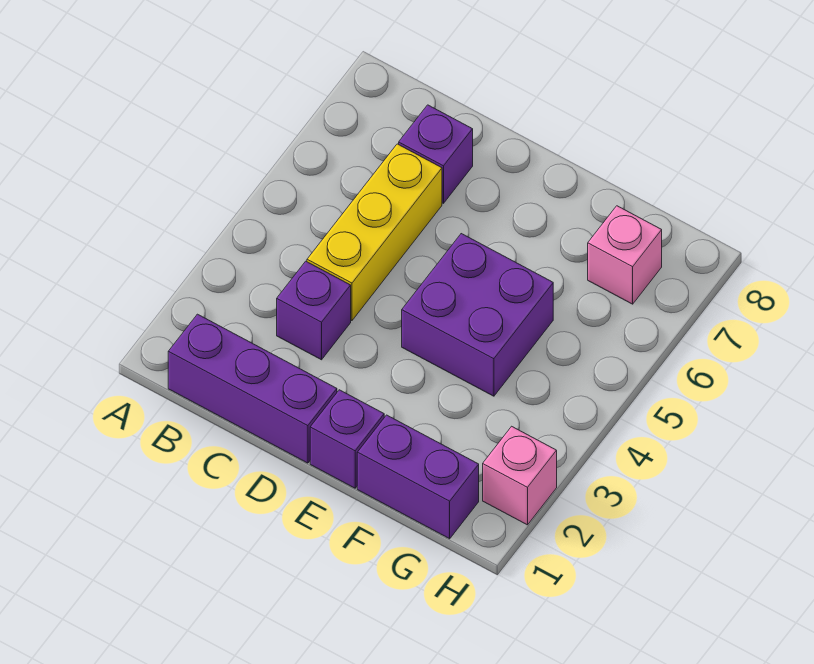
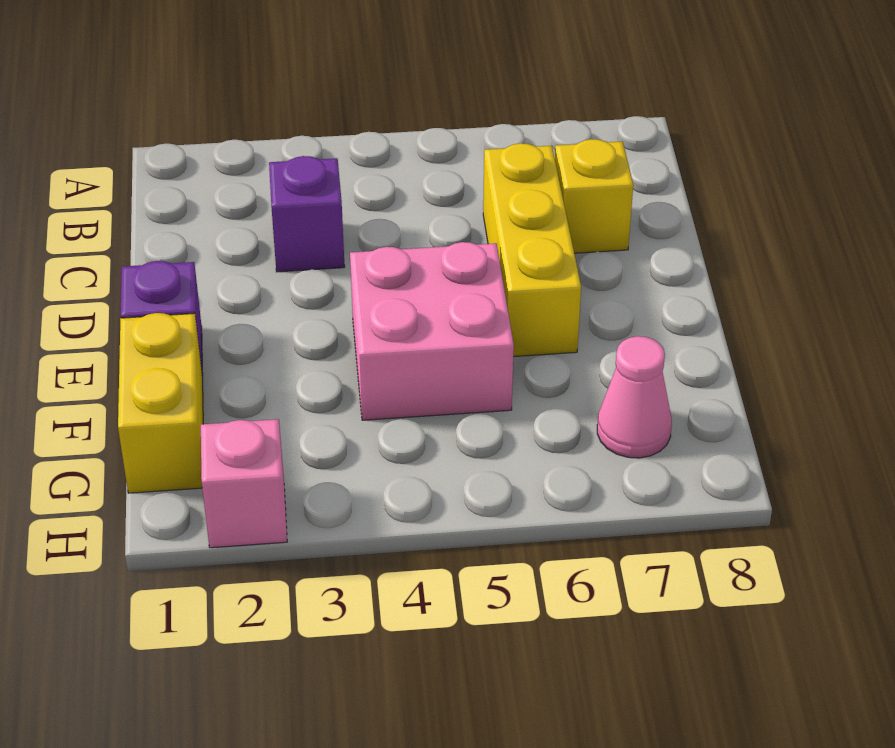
purple brick B1:D1 level 1 -> none
yellow brick C4:C6 level 1 -> yellow brick C6:E6 level 1
purple brick C7 level 1 -> yellow brick C7 level 1
purple brick E4:F5 level 1 -> pink brick E4:F5 level 1
purple brick F1:G1 level 1 -> yellow brick F1:G1 level 1
pink brick G7 level 1 -> pink cone G7 level 1

